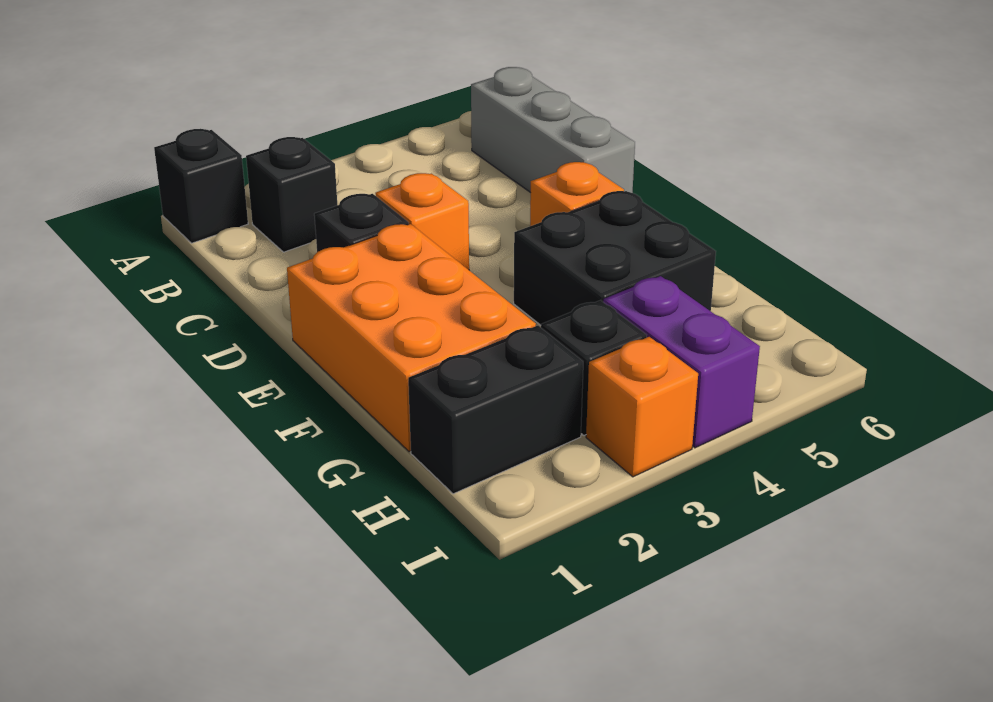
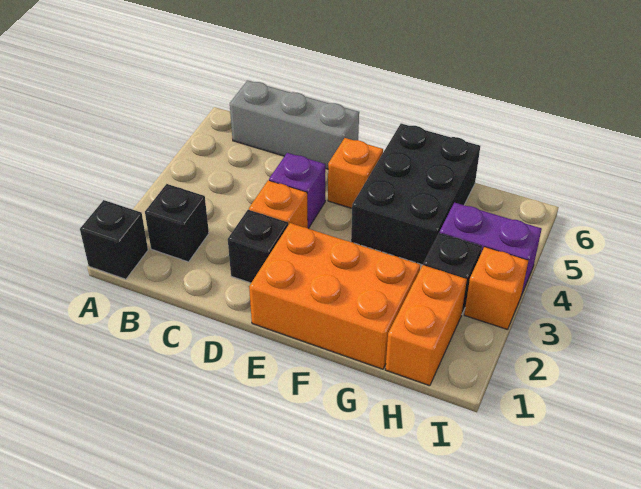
none -> purple brick D4 level 1
black brick F4:G5 level 1 -> black brick F4:G6 level 1
black brick H1:H2 level 1 -> orange brick H1:H2 level 1

